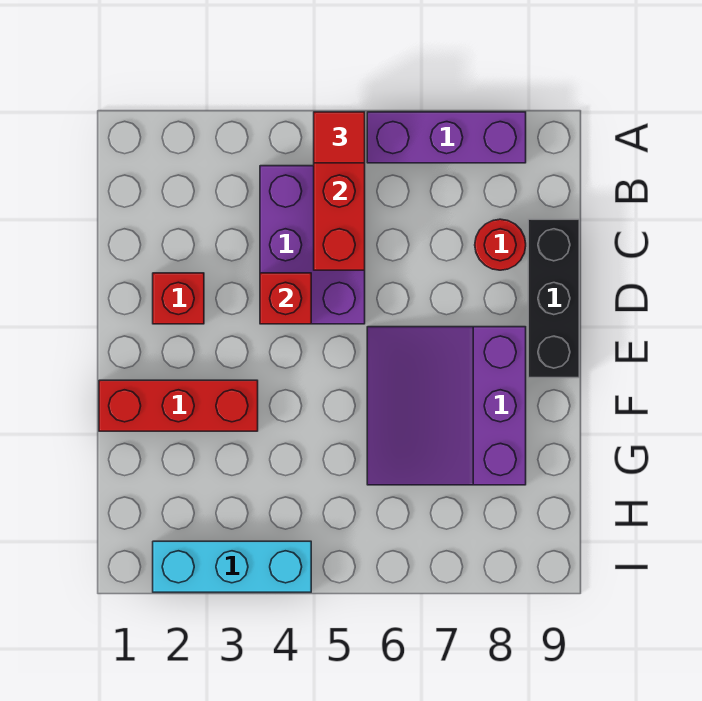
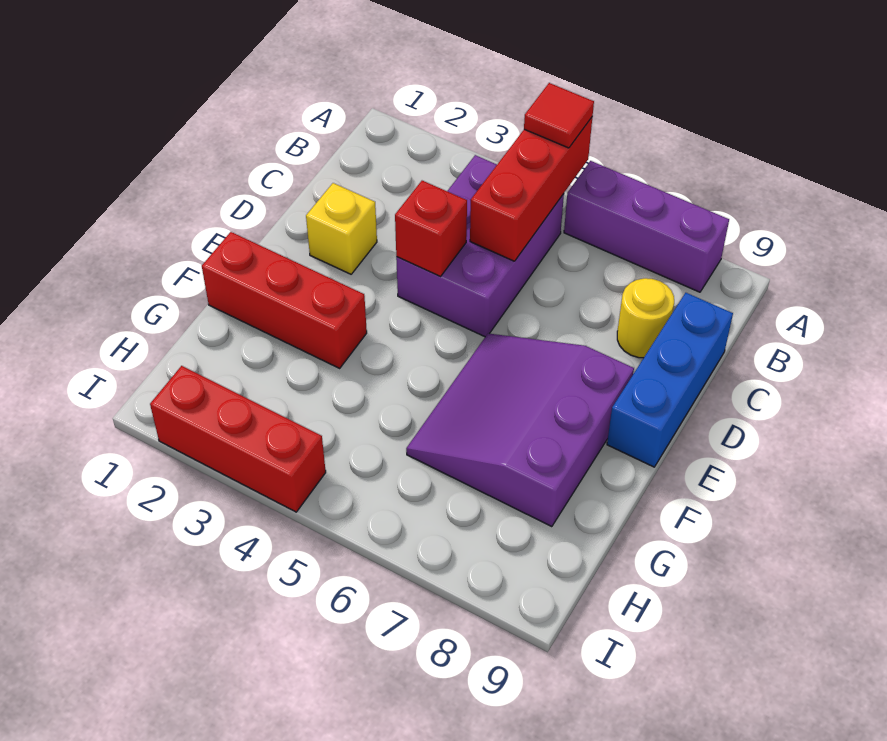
red round brick C8 level 1 -> yellow round brick C8 level 1
black brick C9:E9 level 1 -> blue brick C9:E9 level 1
red brick D2 level 1 -> yellow brick D2 level 1
cyan brick I2:I4 level 1 -> red brick I2:I4 level 1

